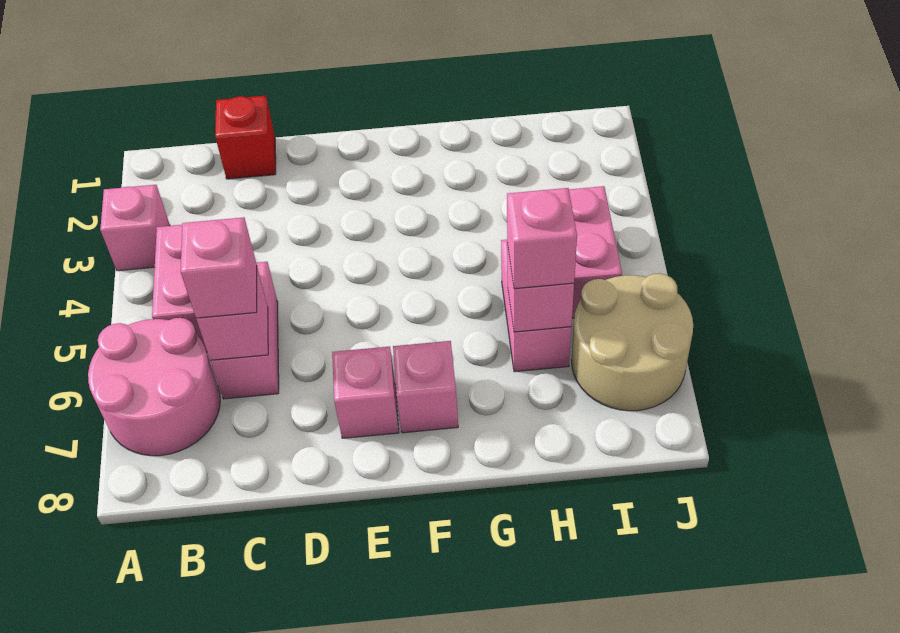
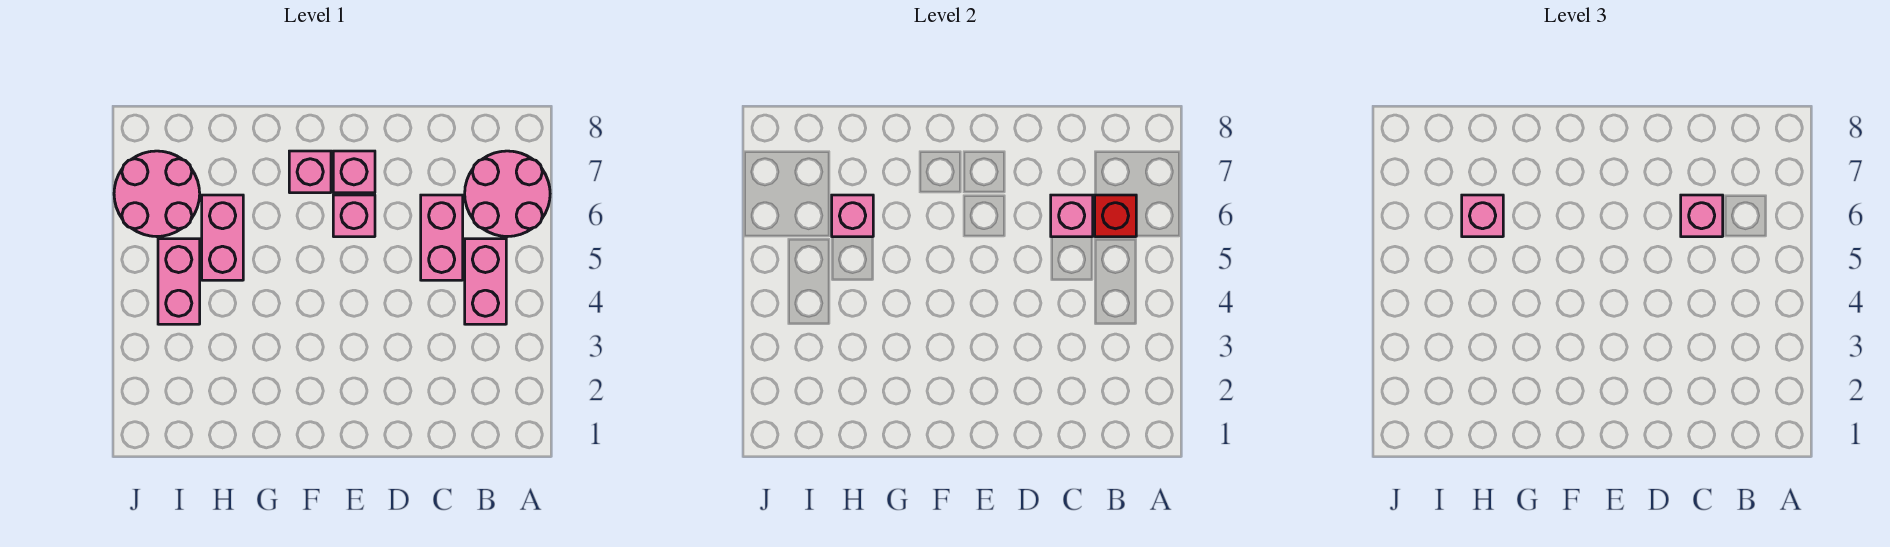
pink brick A3 level 1 -> pink brick E6 level 1
red brick C1 level 1 -> red brick B6 level 2
tan round brick I6:J7 level 1 -> pink round brick I6:J7 level 1

